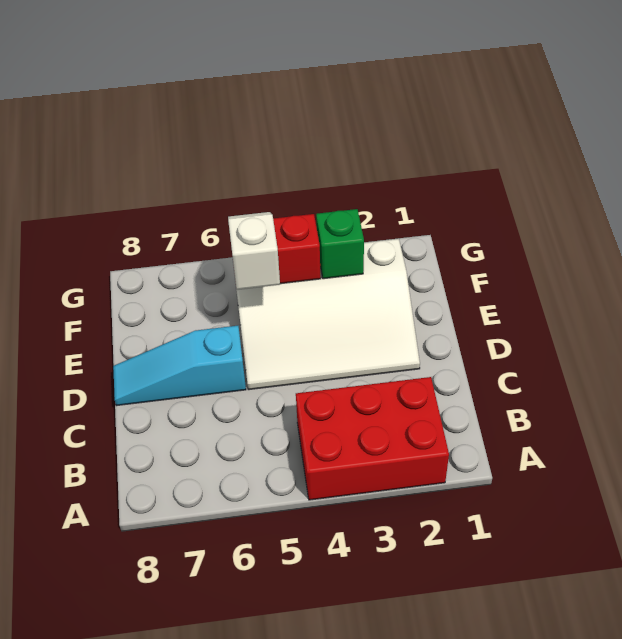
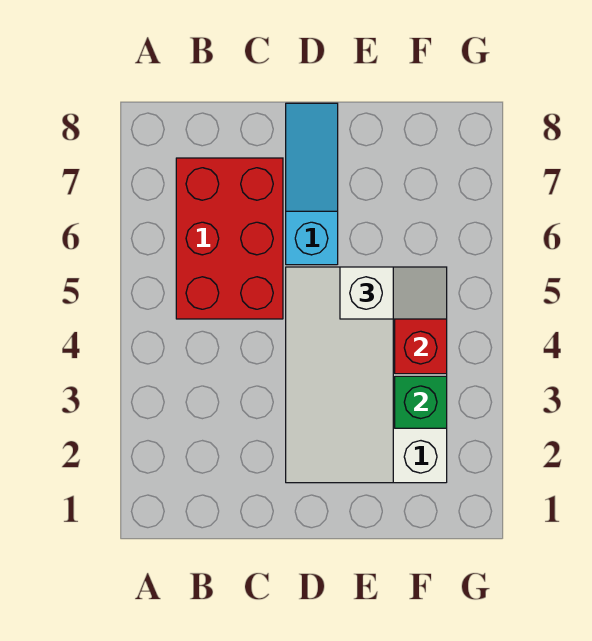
red brick A2:B4 level 1 -> red brick B5:C7 level 1

